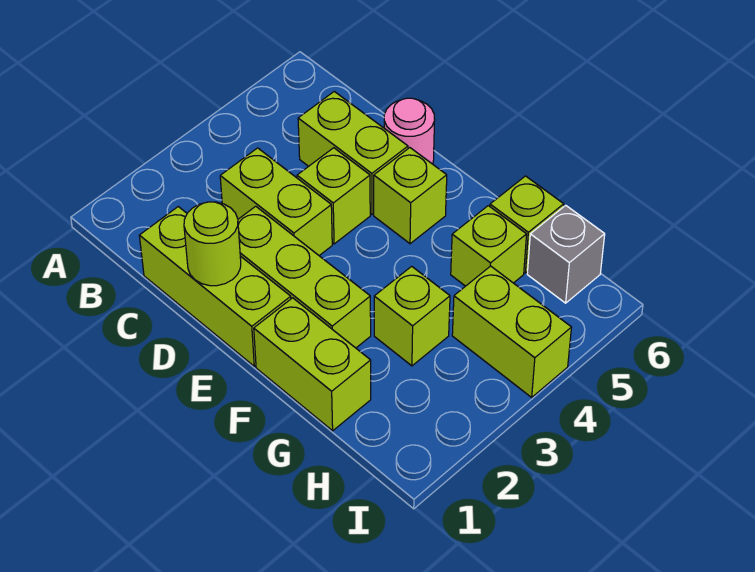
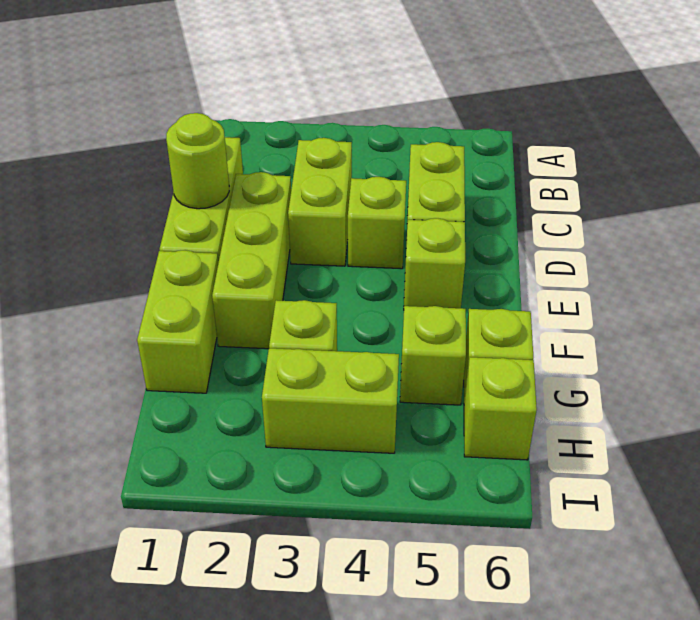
pink round brick D6 level 1 -> none
lime brick H4:I4 level 1 -> lime brick H3:H4 level 1
grey brick H6 level 1 -> lime brick H6 level 1

